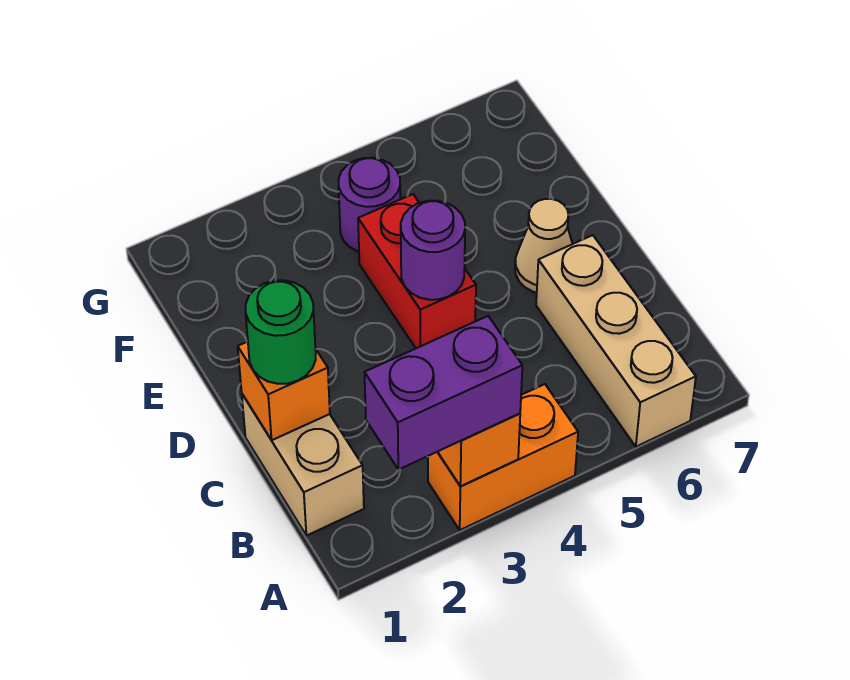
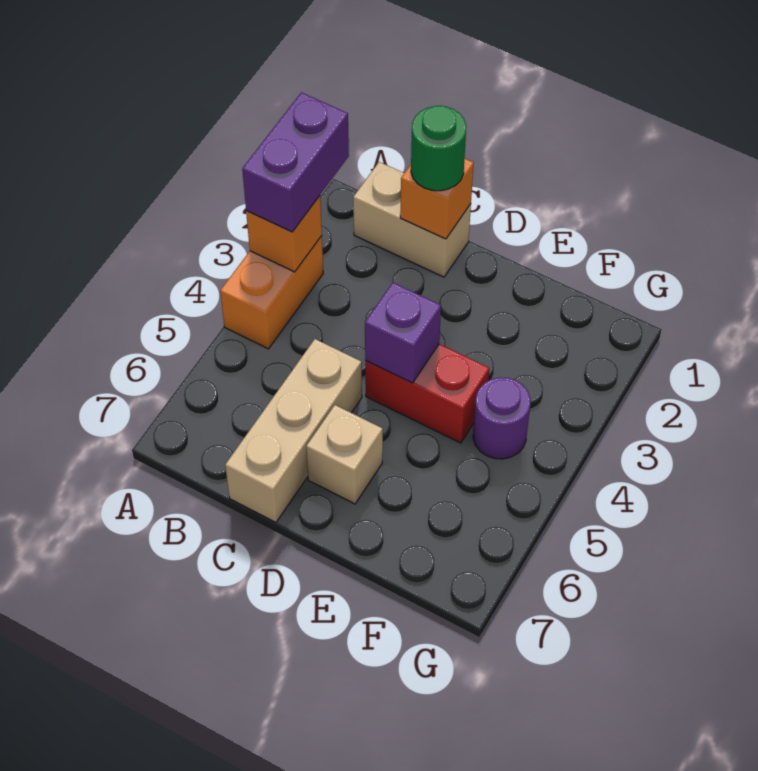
tan brick A6:C6 level 1 -> tan brick C5:C7 level 1
purple round brick D4 level 2 -> purple brick D4 level 2
tan cone D6 level 1 -> tan brick D6 level 1

